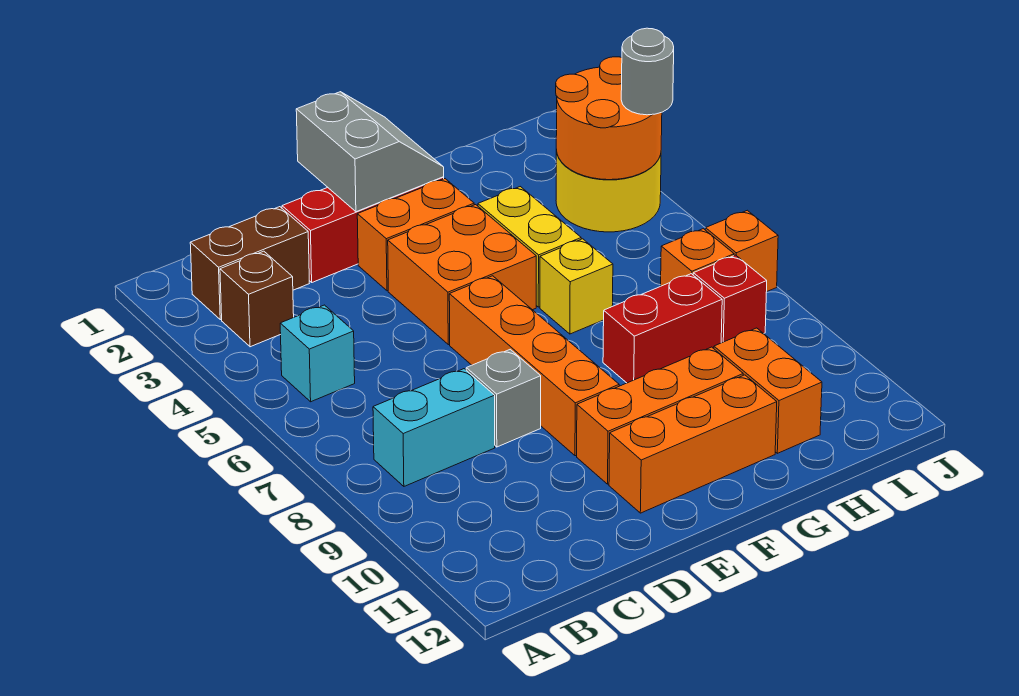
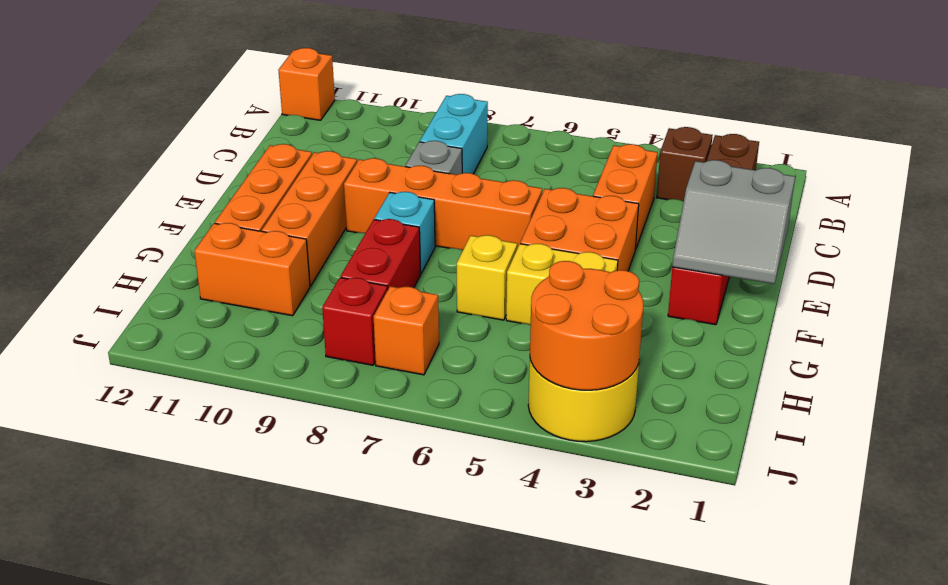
cyan brick B5 level 1 -> cyan brick F8 level 1
orange brick E3:F3 level 1 -> orange brick C4:D4 level 1
grey round brick J4 level 3 -> none
orange brick J7 level 1 -> orange brick A12 level 1

